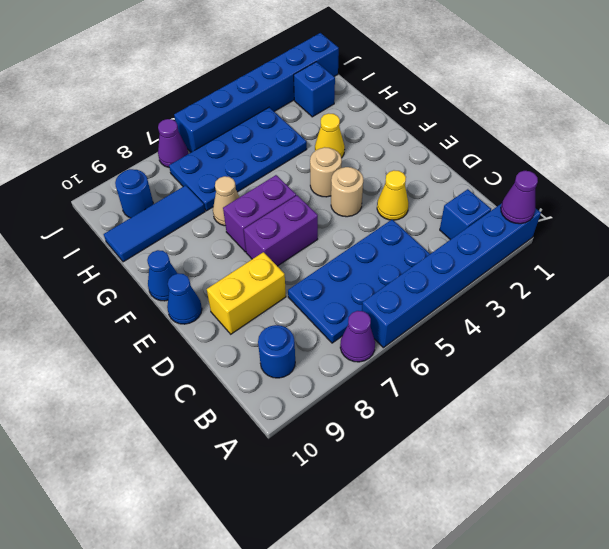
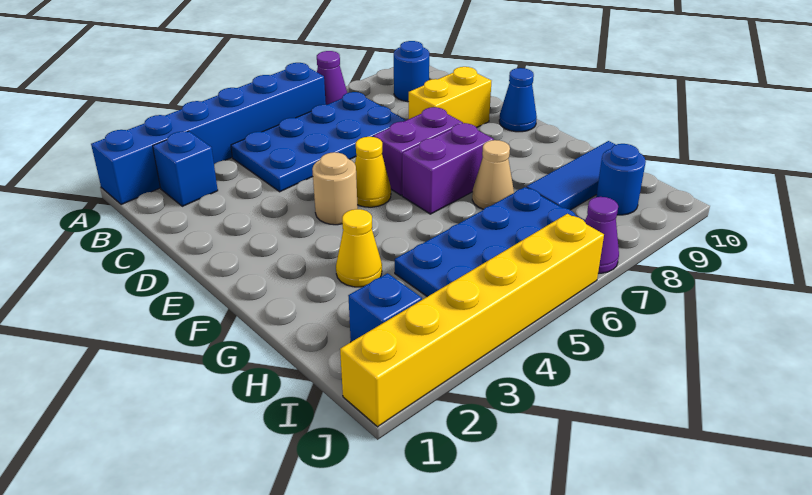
purple cone A1 level 2 -> none
yellow cone D3 level 1 -> yellow cone E5 level 1
tan round brick F4 level 1 -> none
blue cone F10 level 1 -> none
blue brick J1:J6 level 1 -> yellow brick J1:J6 level 1

